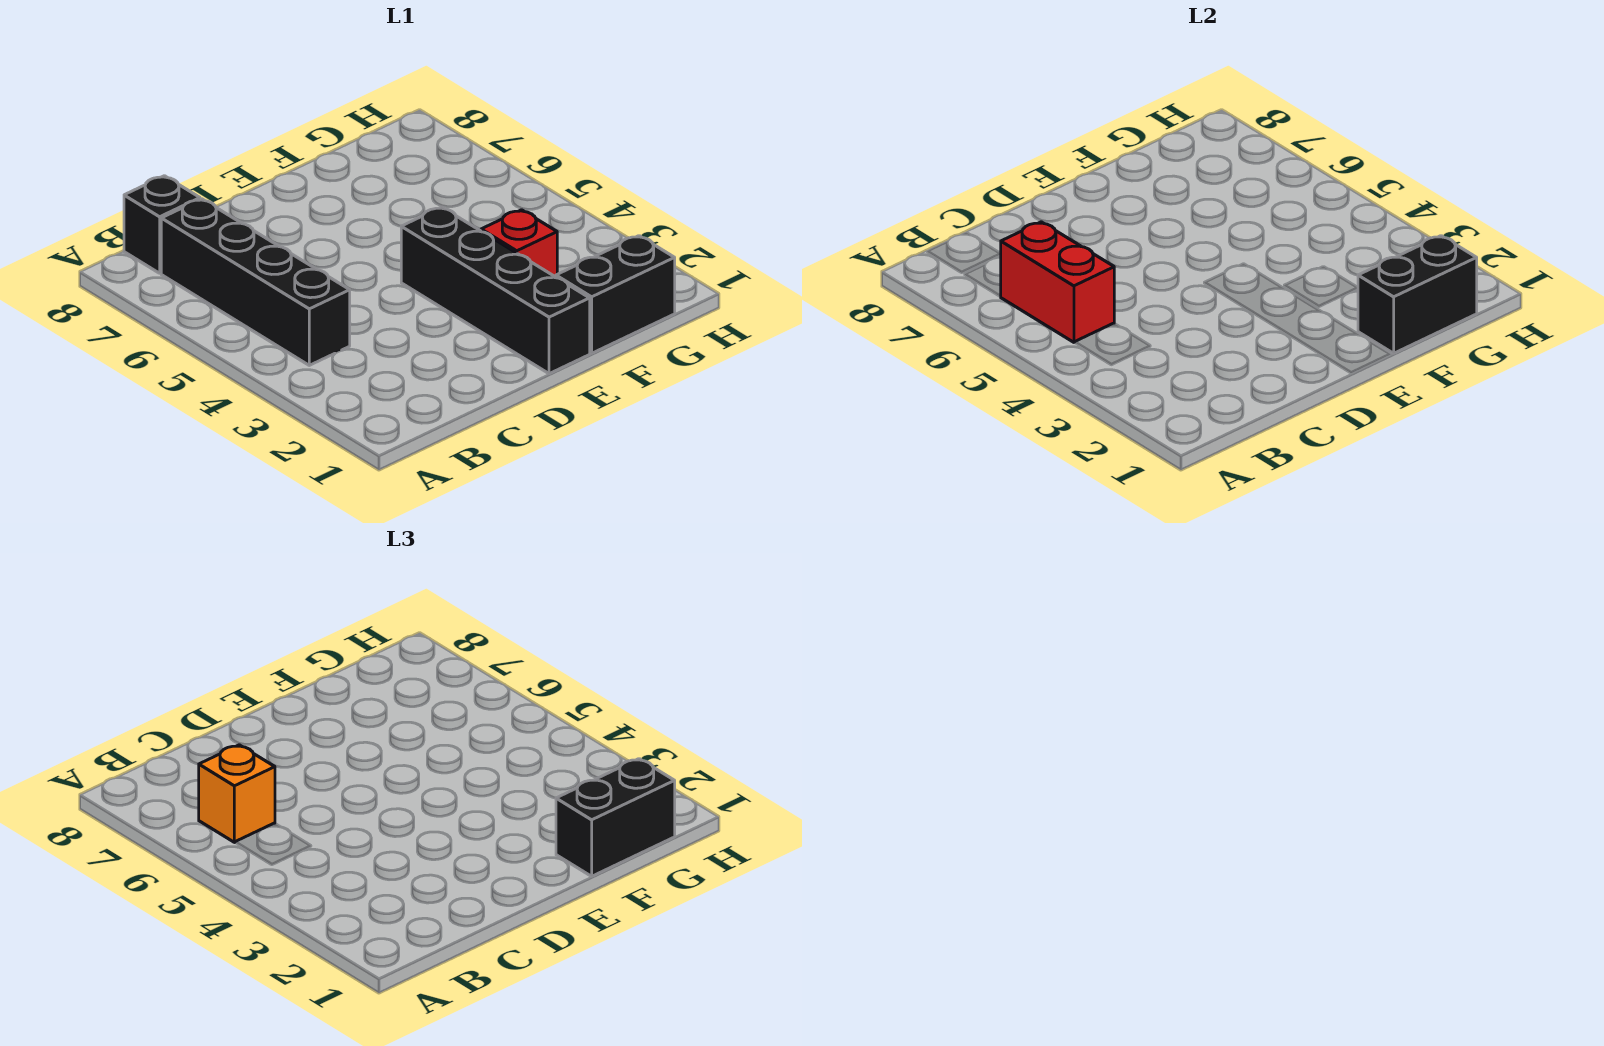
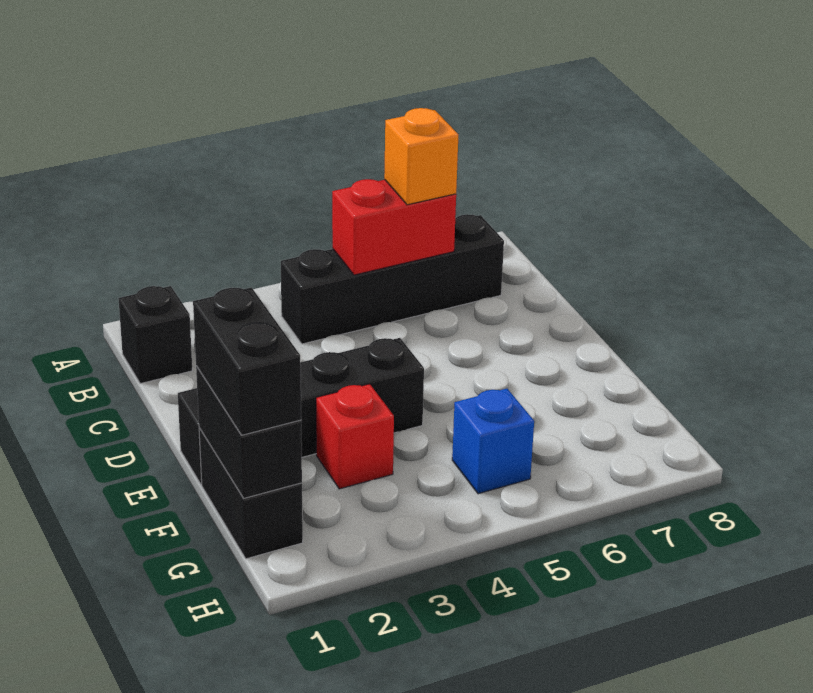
black brick B8 level 1 -> black brick B1 level 1
none -> blue brick G5 level 1

